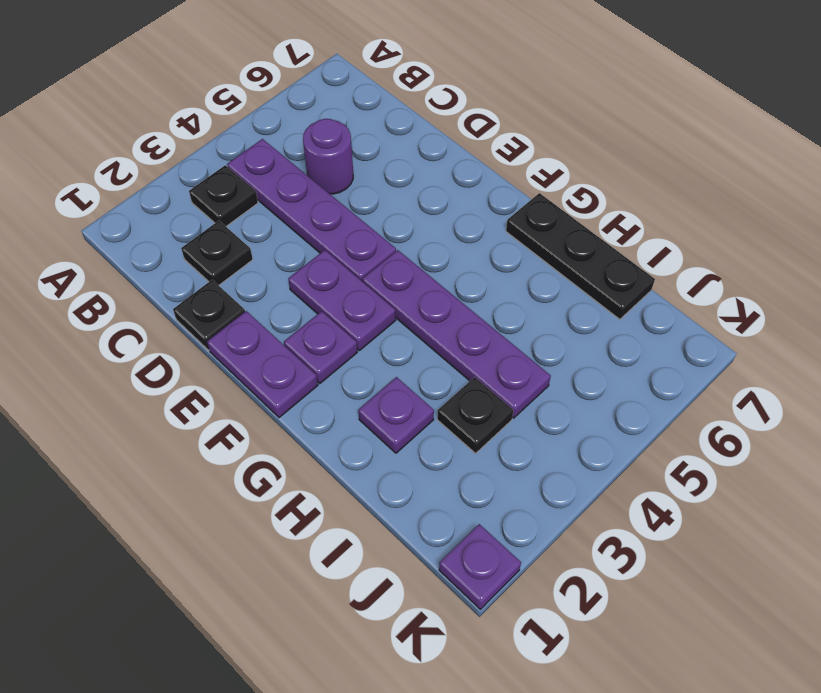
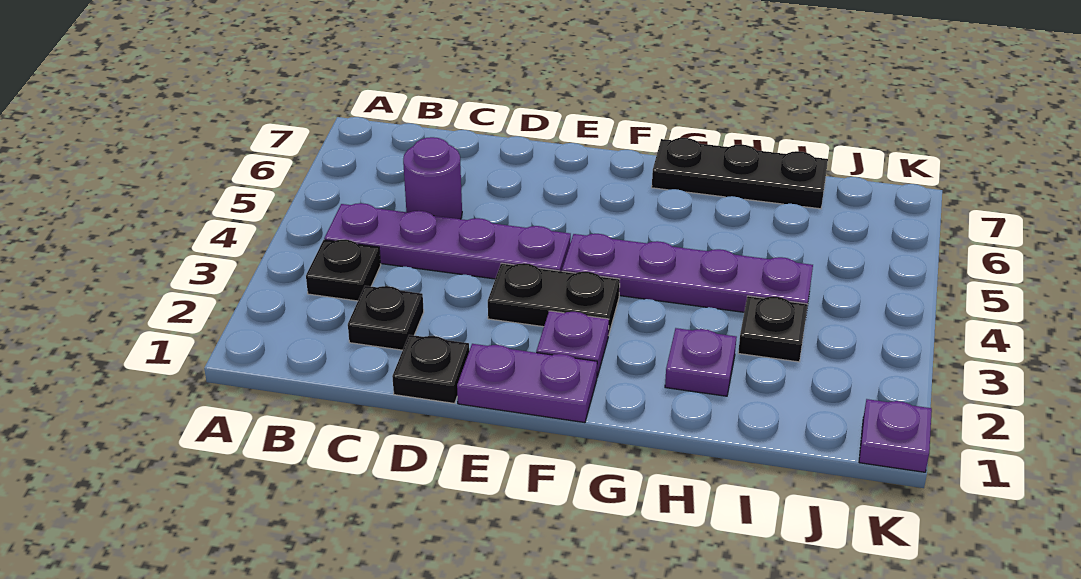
purple plate E3:F3 level 1 -> black plate E3:F3 level 1

